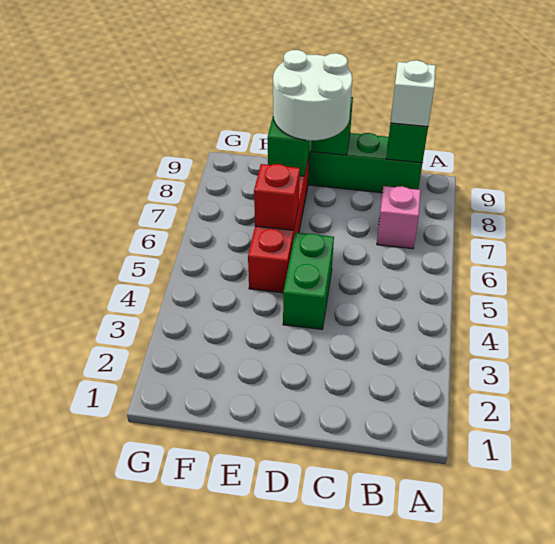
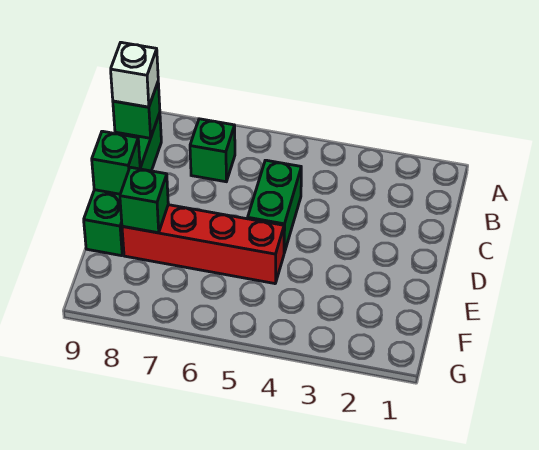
pink brick B7 level 1 -> green brick B7 level 1
green brick D4:D5 level 1 -> green brick C5:D5 level 1
white round brick D8:E9 level 3 -> none
red brick E6 level 2 -> none

